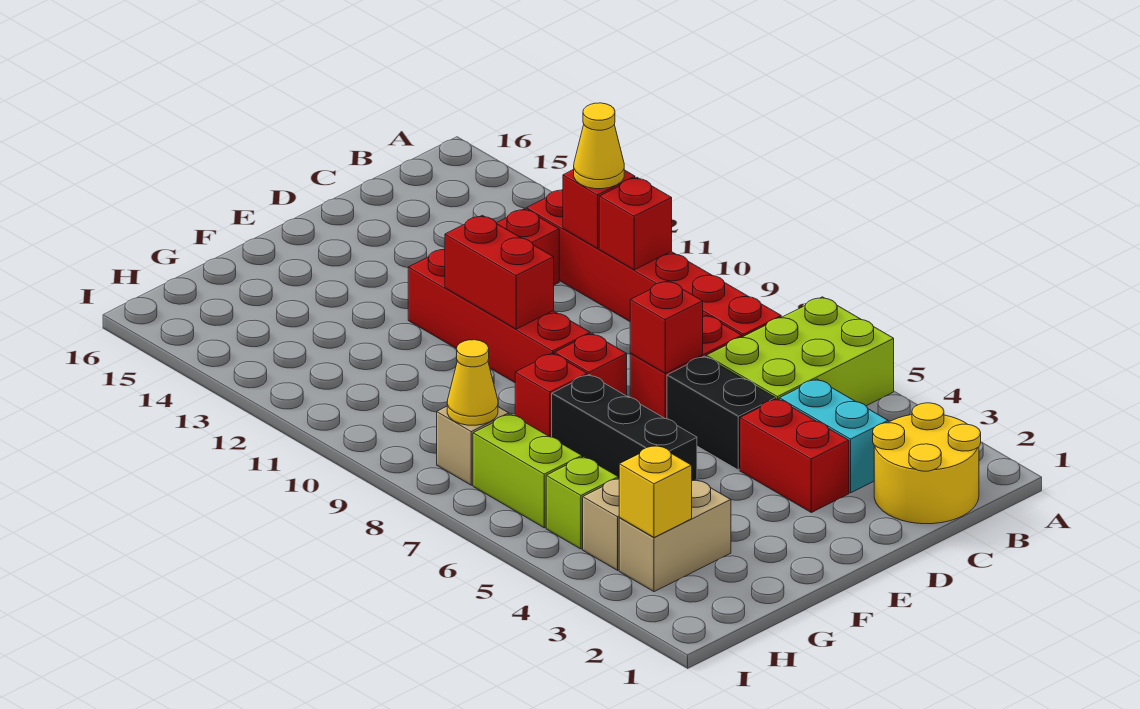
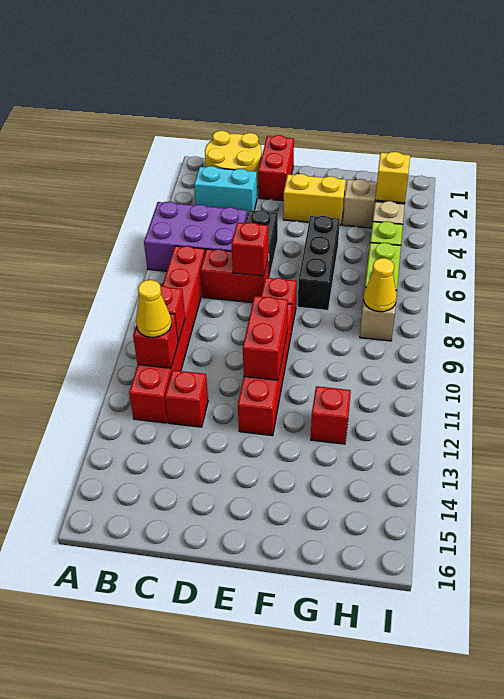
lime brick A5:C6 level 1 -> purple brick A5:C6 level 1
cyan brick C3:C4 level 1 -> cyan brick B3:C3 level 1
red brick D3:D4 level 1 -> red brick D1:D2 level 1
none -> yellow brick E3:F3 level 1
red brick F8 level 1 -> red brick G12 level 1

